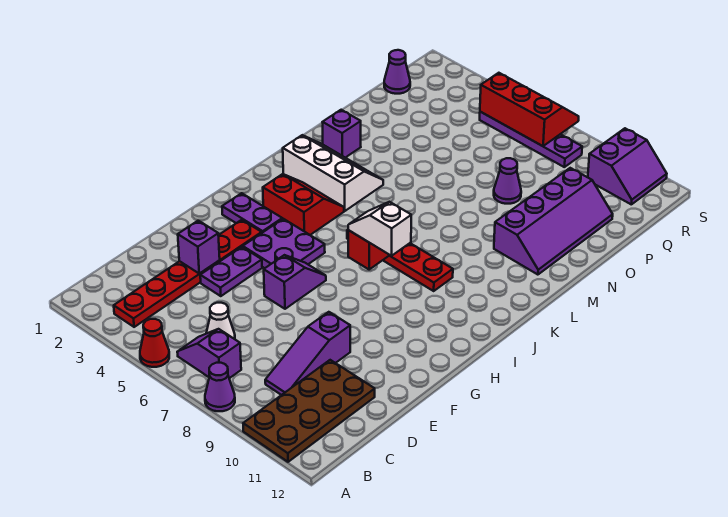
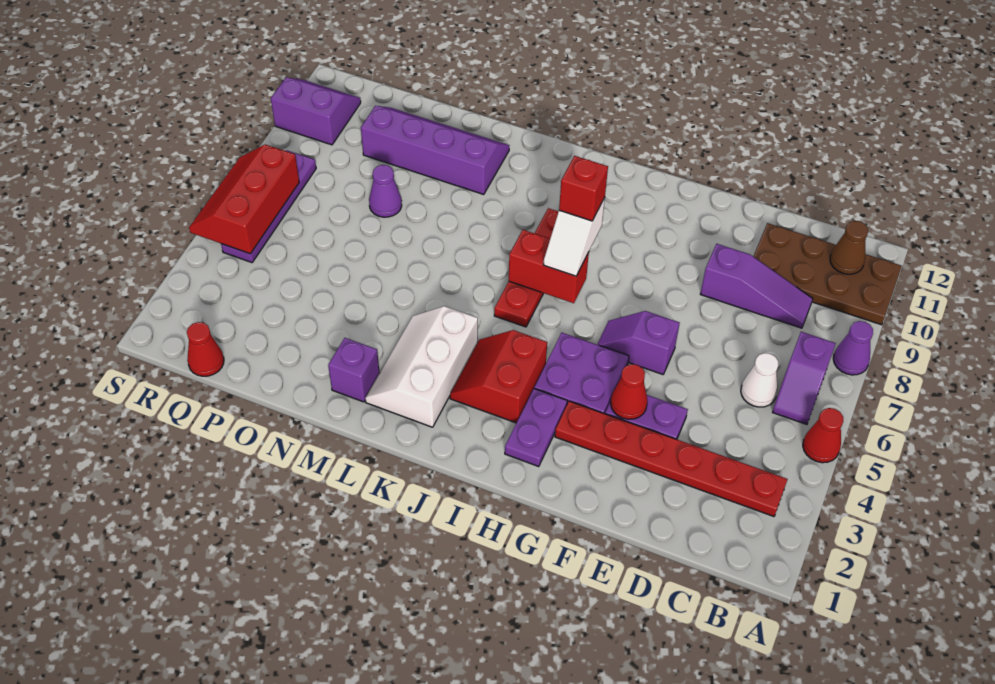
none -> brown cone B11 level 2
purple brick E3 level 2 -> none
none -> red cone F4 level 2
none -> red brick I8 level 4
purple cone Q1 level 1 -> red cone Q1 level 1

